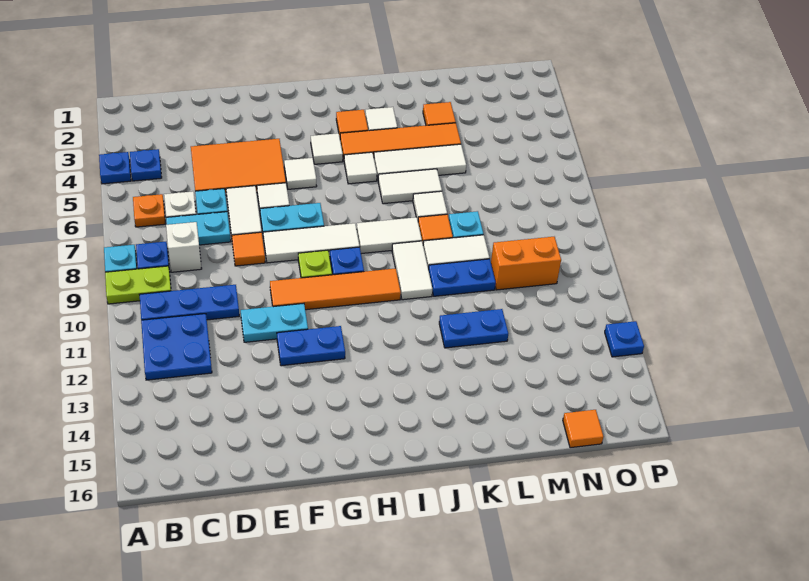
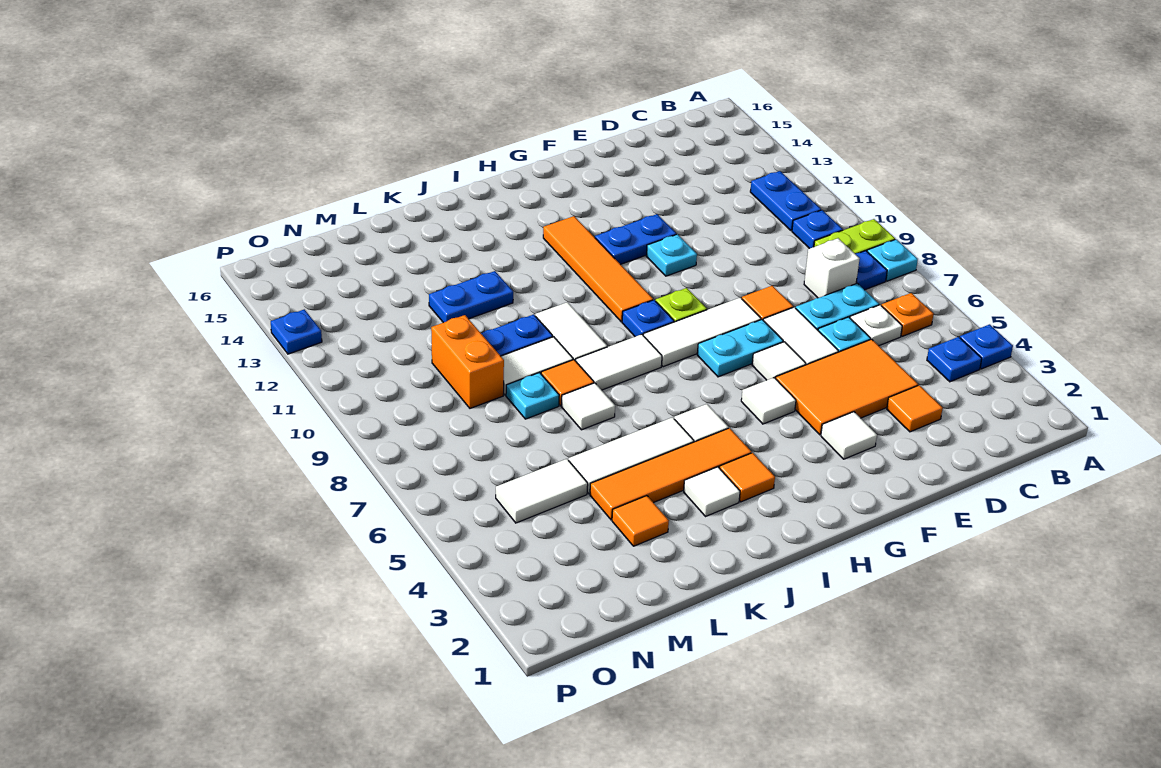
blue plate B10:D10 level 1 -> blue plate B10 level 1
blue plate B11:C12 level 1 -> blue plate B11:B12 level 1
cyan plate E11:F11 level 1 -> cyan plate F11 level 1
orange tile F10:I10 level 1 -> orange tile H10:H13 level 1
white tile H4 level 1 -> white tile F3 level 1
white tile J6:K6 level 1 -> white tile M5:N5 level 1
orange brick M10:N10 level 1 -> orange brick M9:M10 level 1
orange tile N16 level 1 -> orange tile D3 level 1

